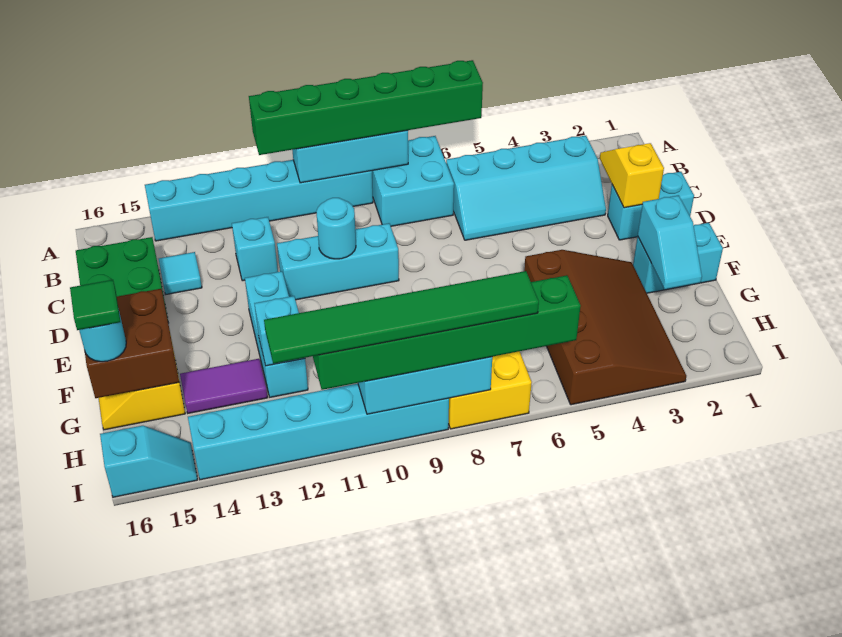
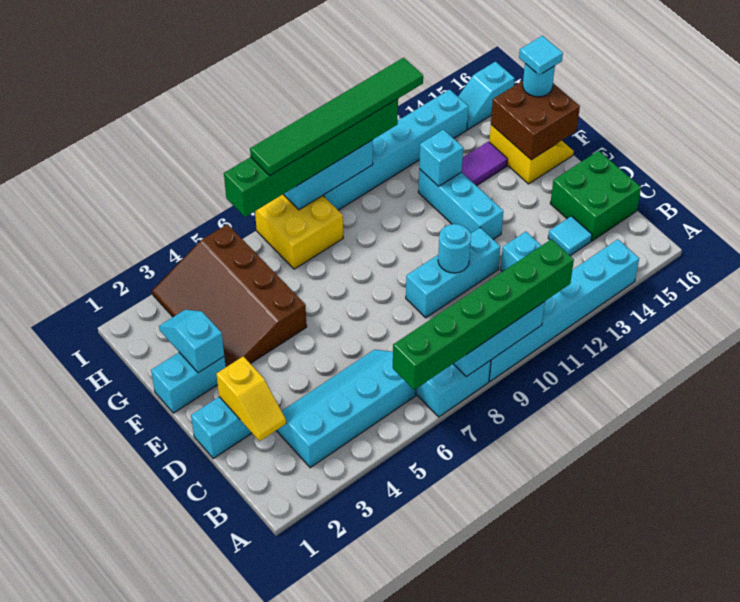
green tile G16 level 4 -> cyan tile G16 level 4

